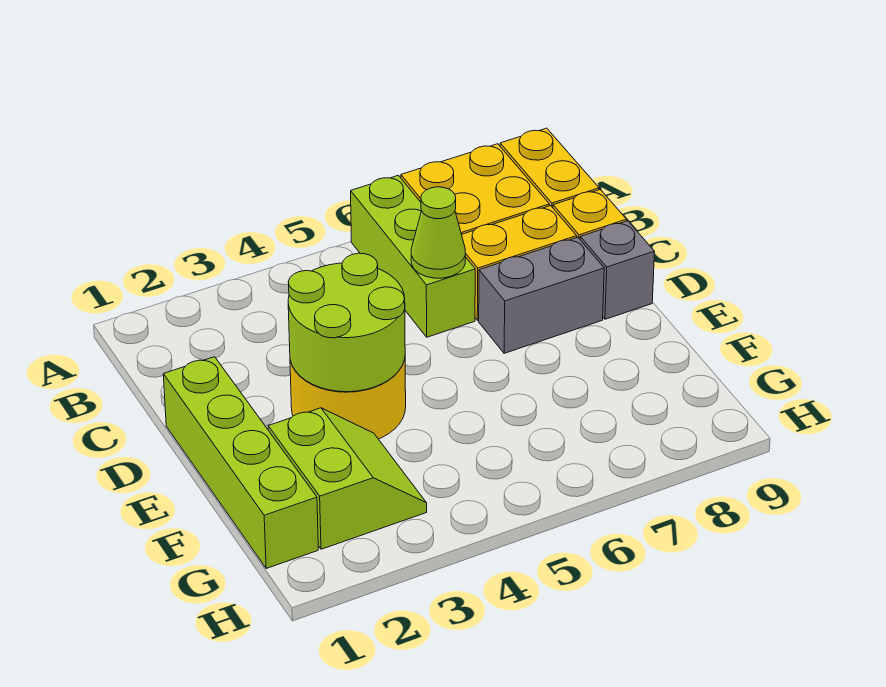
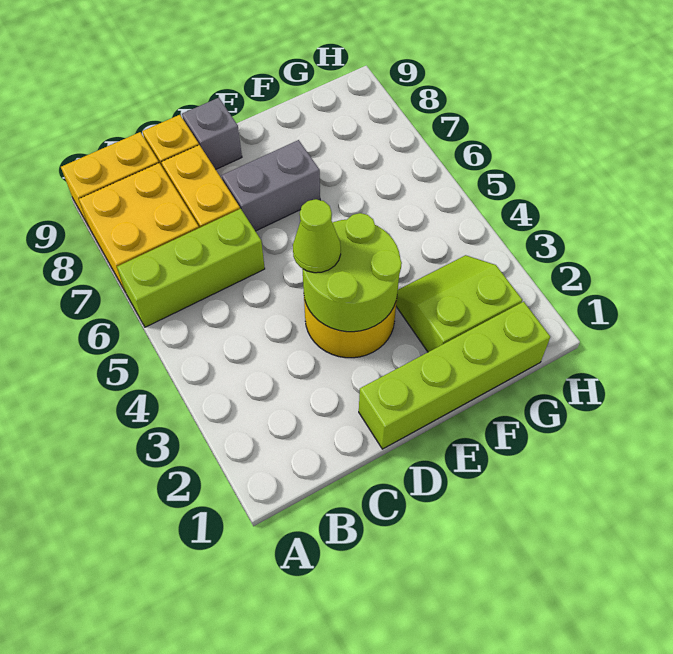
lime cone C6 level 2 -> lime cone D4 level 3
grey brick D7:D8 level 1 -> grey brick D7:E7 level 1

